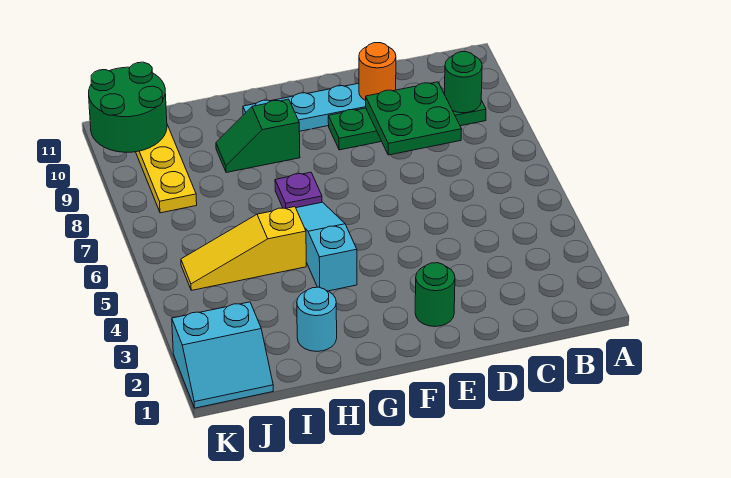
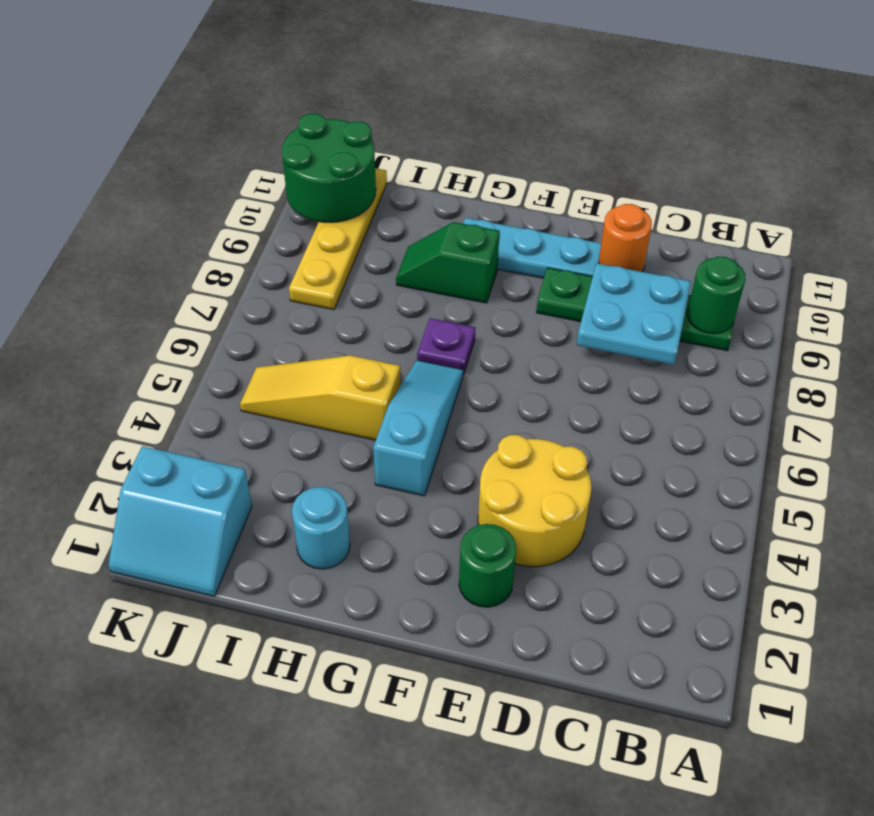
green plate C8:D9 level 2 -> cyan plate C8:D9 level 2
none -> yellow round brick D3:E4 level 1

